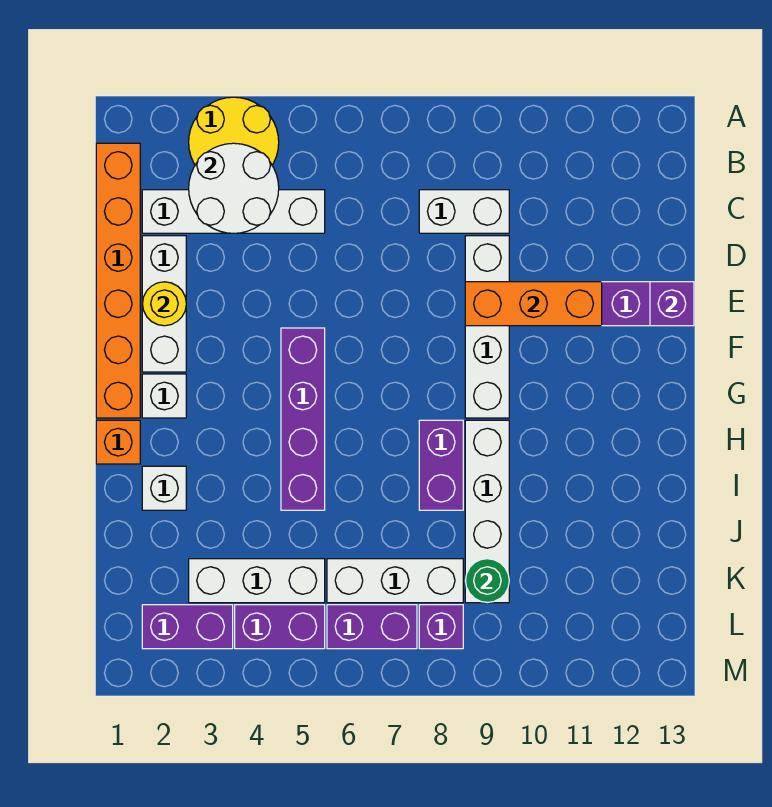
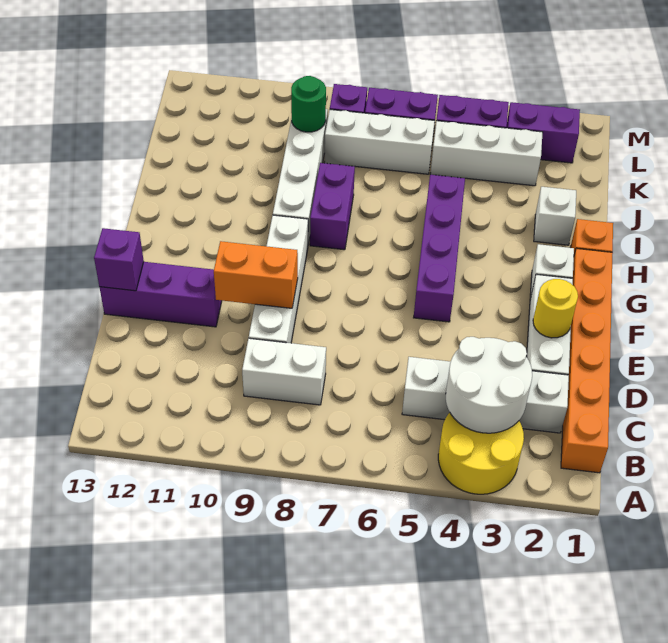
orange brick E9:E11 level 2 -> orange brick E9:E10 level 2

